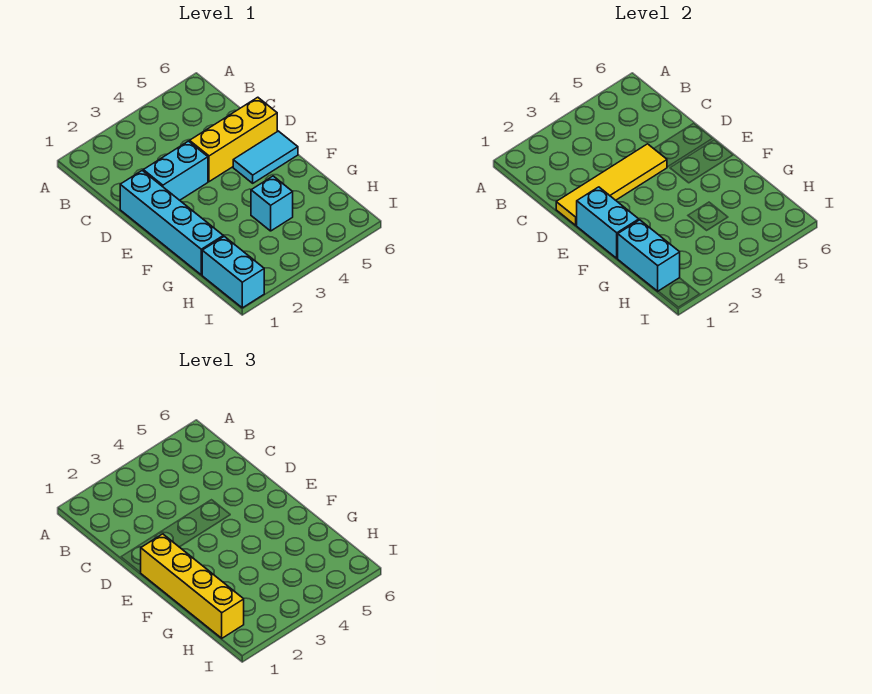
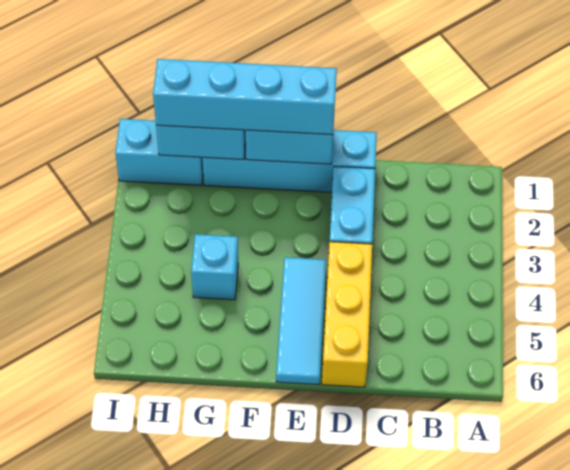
yellow tile D1:D4 level 2 -> none
yellow brick E1:H1 level 3 -> cyan brick E1:H1 level 3
cyan tile E5:E6 level 1 -> cyan tile E4:E6 level 1

